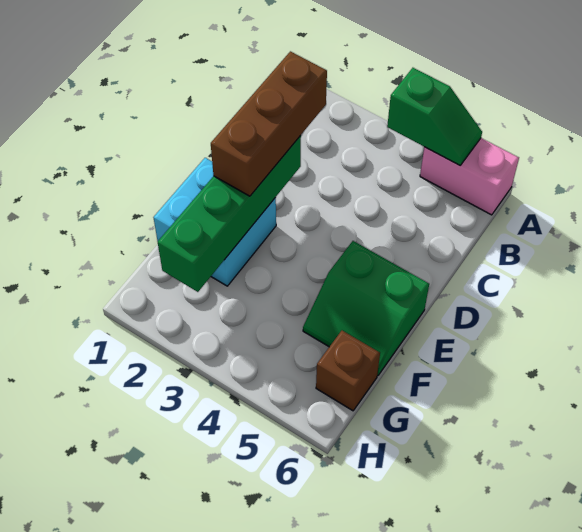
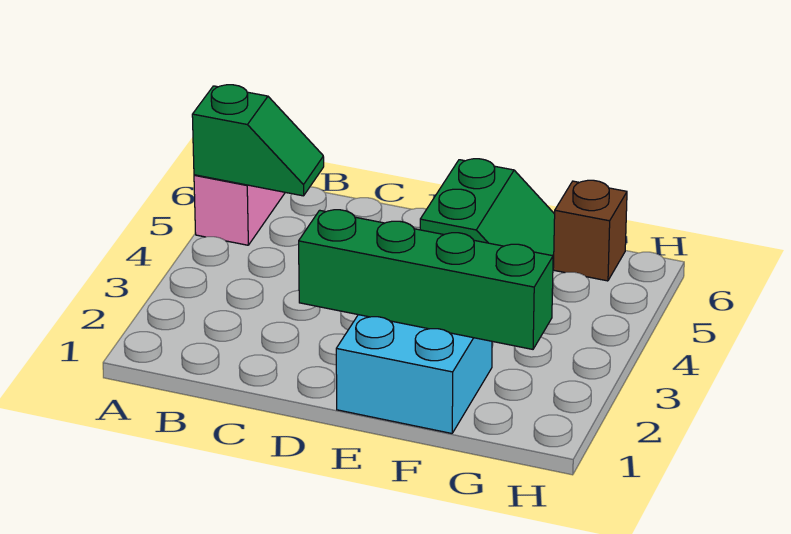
green slope A4:A5 level 2 top 4 -> green slope A5:B5 level 2 top A
brown brick C2:E2 level 3 -> none

